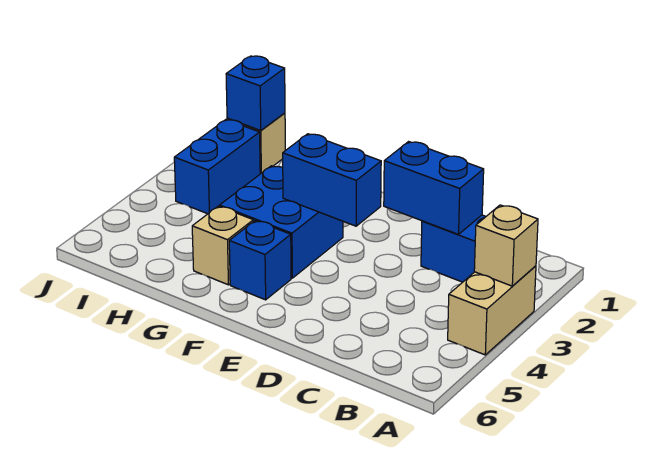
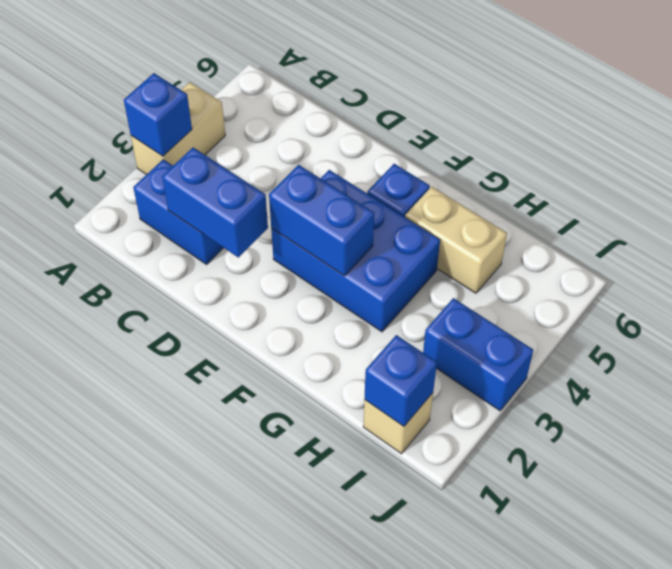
tan brick A3 level 2 -> blue brick A3 level 2
blue brick F3:G4 level 1 -> blue brick E3:G4 level 1
tan brick G5 level 1 -> tan brick G5:H5 level 1
blue brick I2:I3 level 1 -> blue brick I3:J3 level 1

